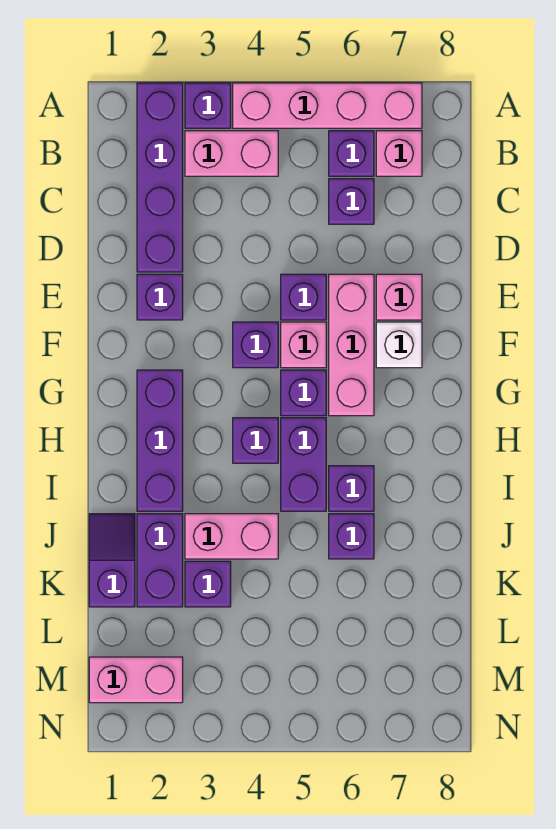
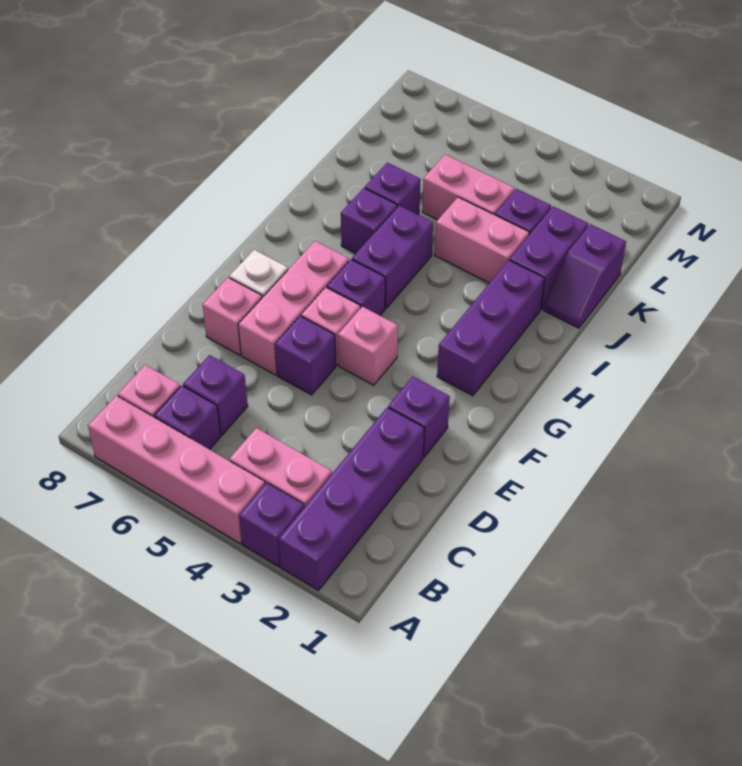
purple brick F4 level 1 -> pink brick F4 level 1
purple brick H4 level 1 -> none
pink brick M1:M2 level 1 -> pink brick K4:K5 level 1

